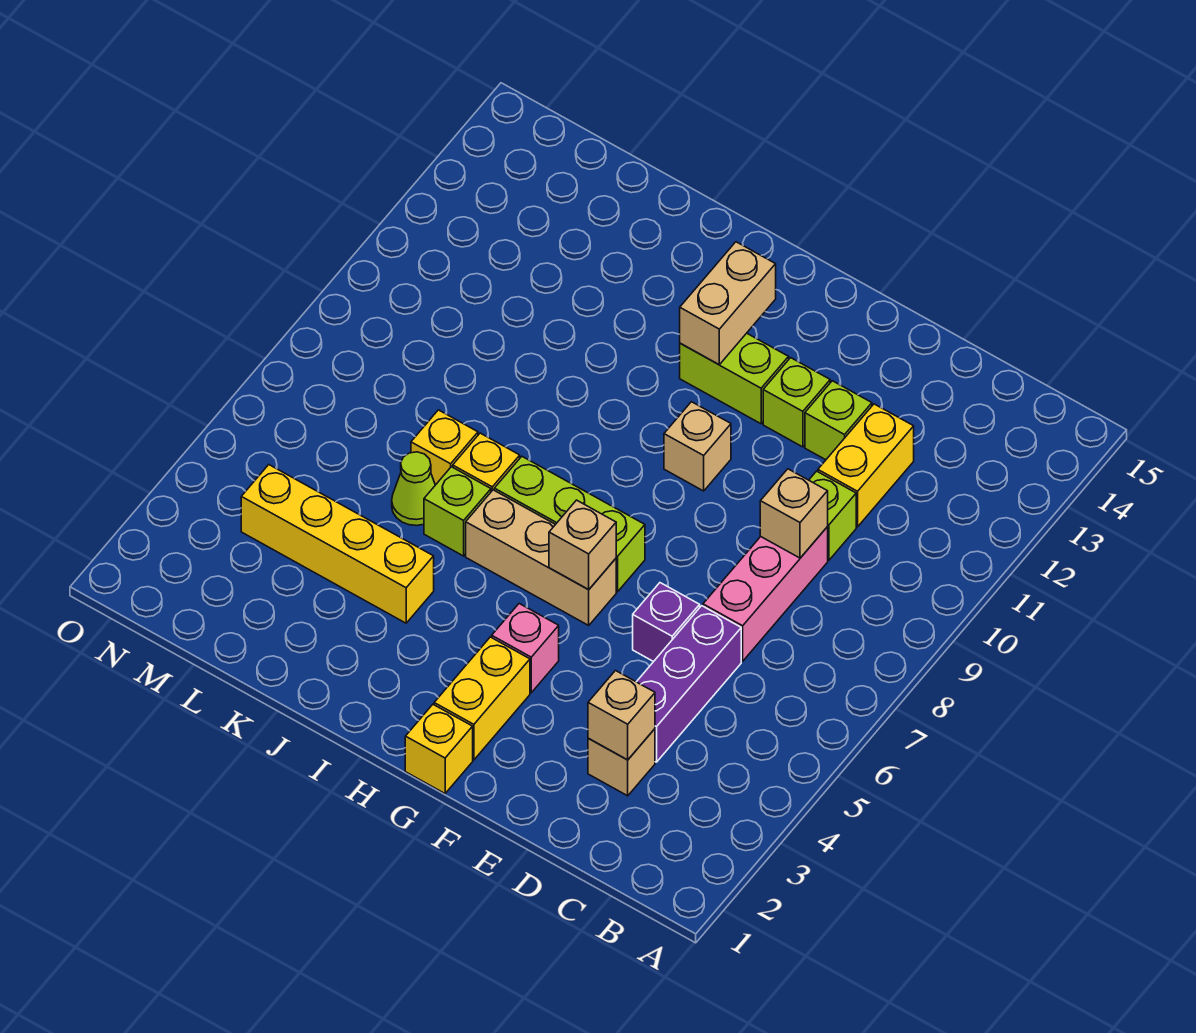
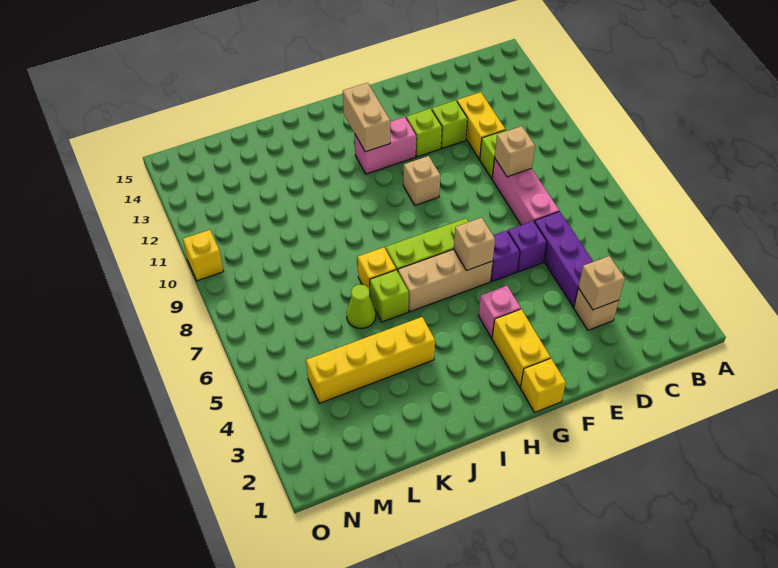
none -> purple brick F6 level 1
lime brick G12:H12 level 1 -> pink brick G12:H12 level 1
yellow brick K7 level 1 -> yellow brick O10 level 1

